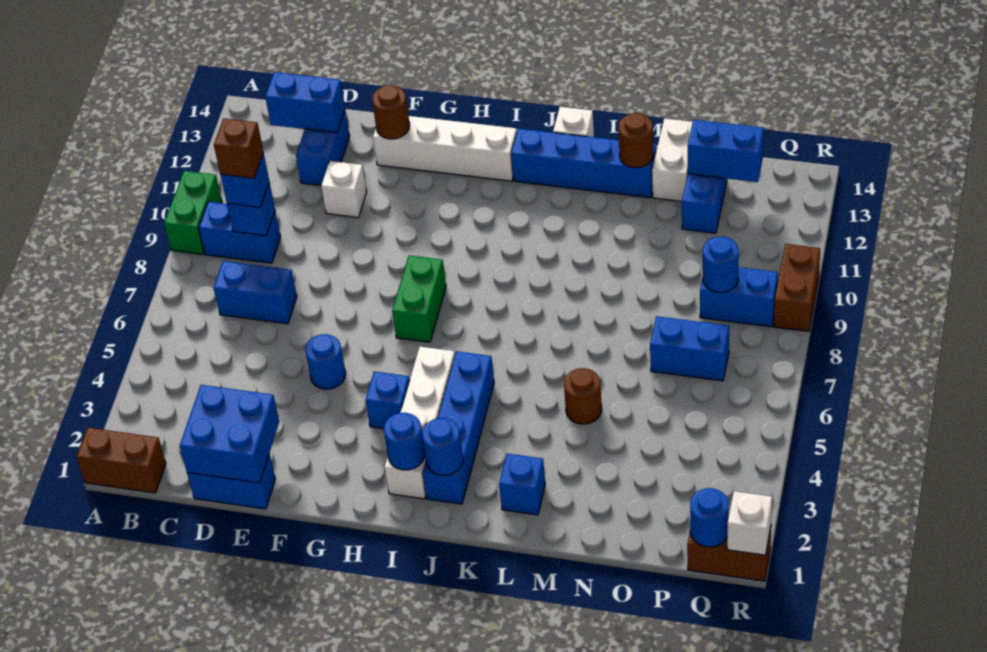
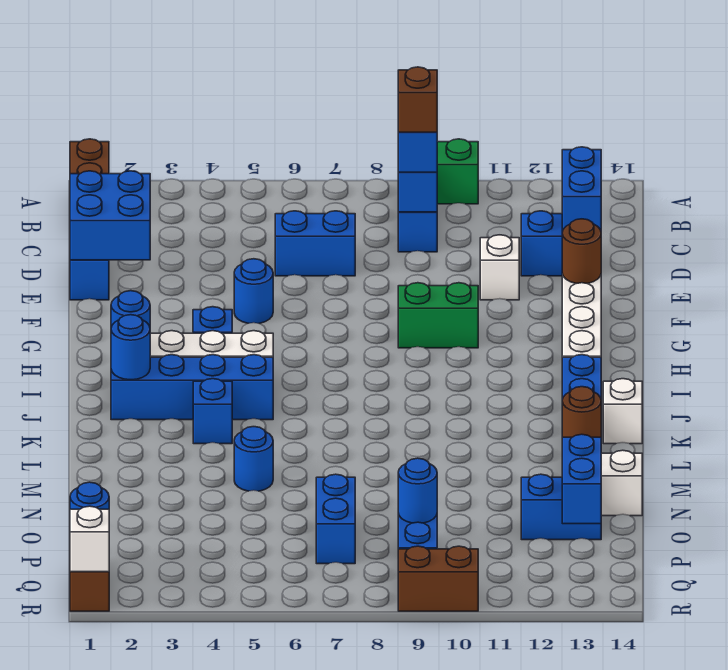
blue brick C7:D7 level 1 -> blue brick D6:D7 level 1
green brick H7:H8 level 1 -> green brick G9:G10 level 1
blue brick L2 level 1 -> blue brick K4 level 1
brown round brick M5 level 1 -> blue round brick M5 level 1

